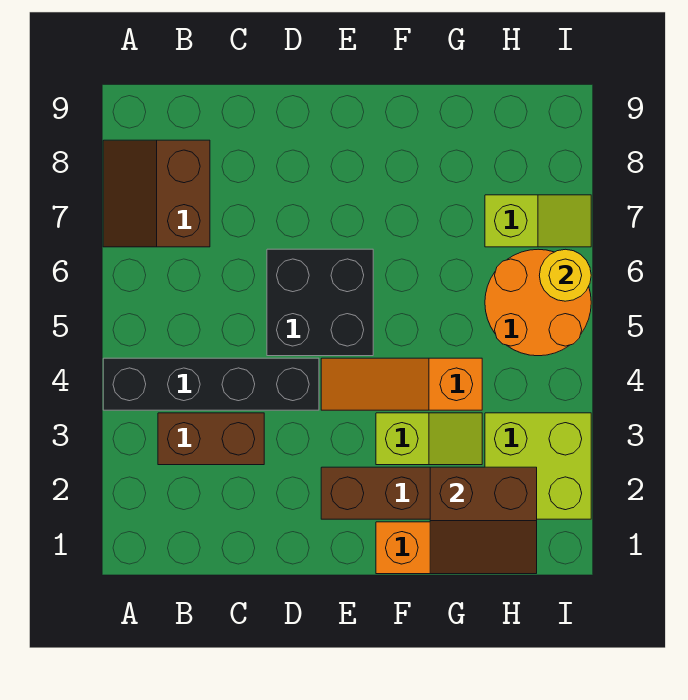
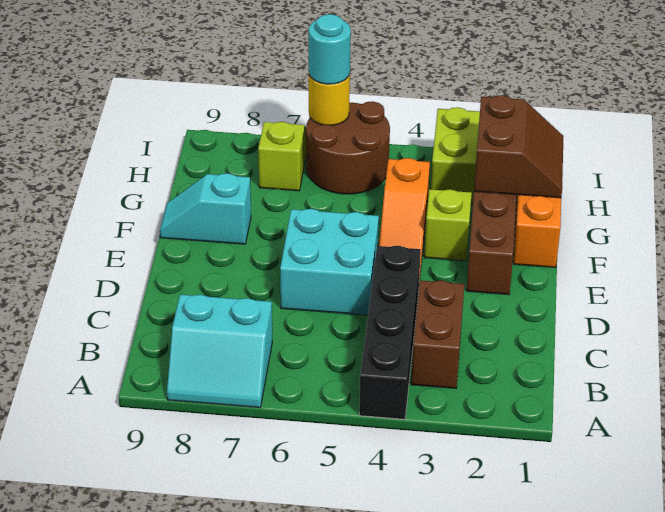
brown slope A7:B8 level 1 top B -> cyan slope A7:B8 level 1 top B
black brick D5:E6 level 1 -> cyan brick D5:E6 level 1
none -> cyan slope F8:F9 level 1 top 8
orange round brick H5:I6 level 1 -> brown round brick H5:I6 level 1
none -> cyan round brick I6 level 3

